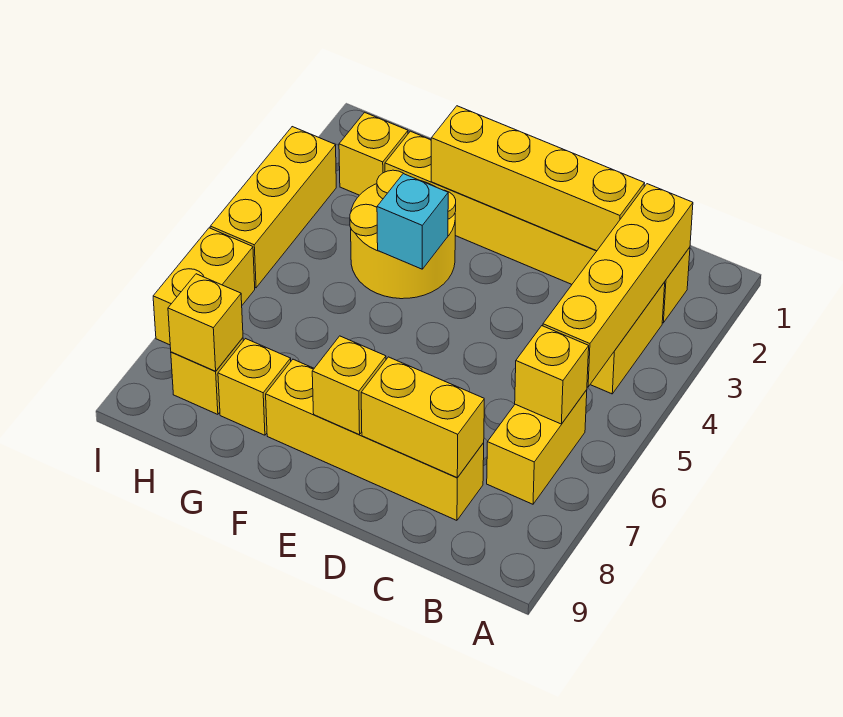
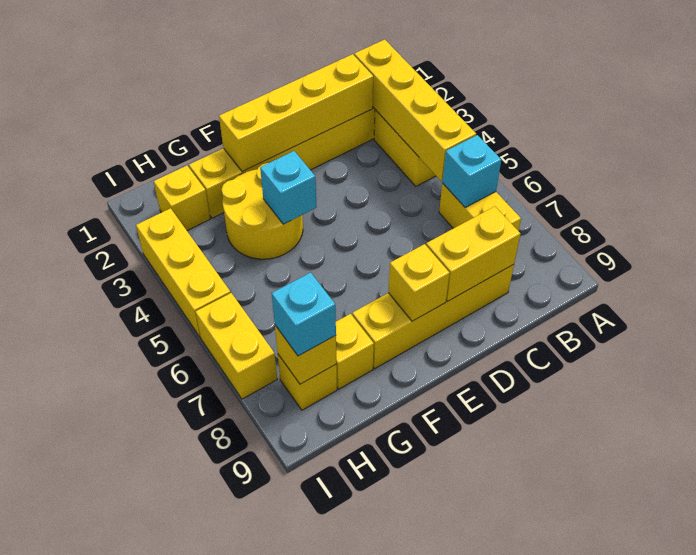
yellow brick B6 level 2 -> cyan brick B6 level 2
none -> cyan brick H8 level 3

